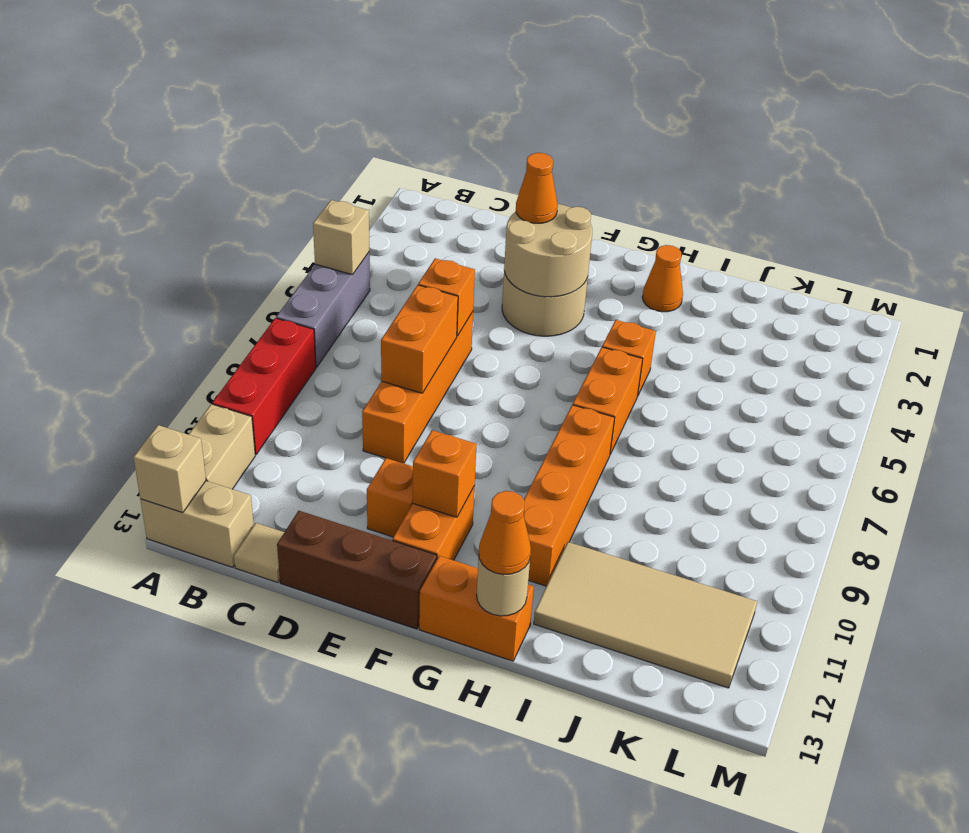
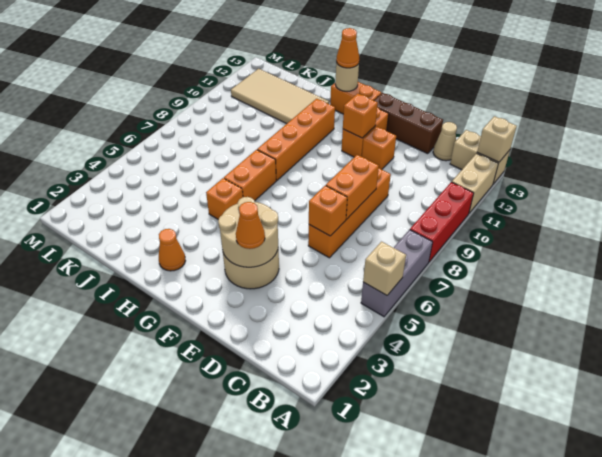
tan tile C13 level 1 -> tan cone C13 level 1

